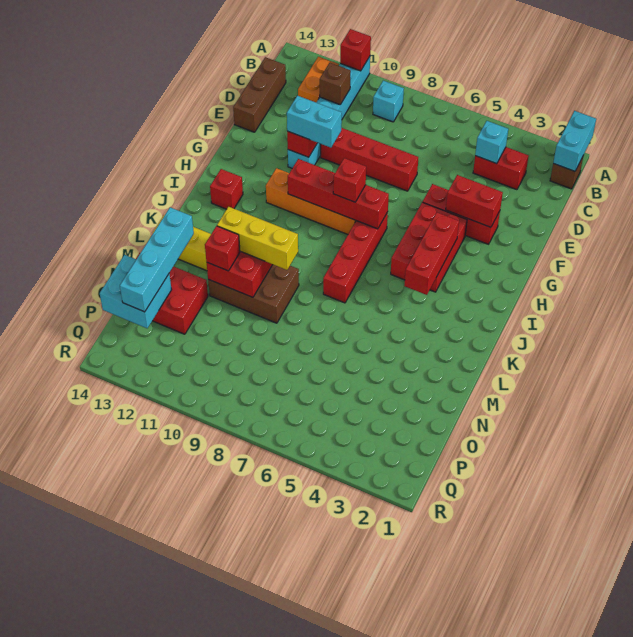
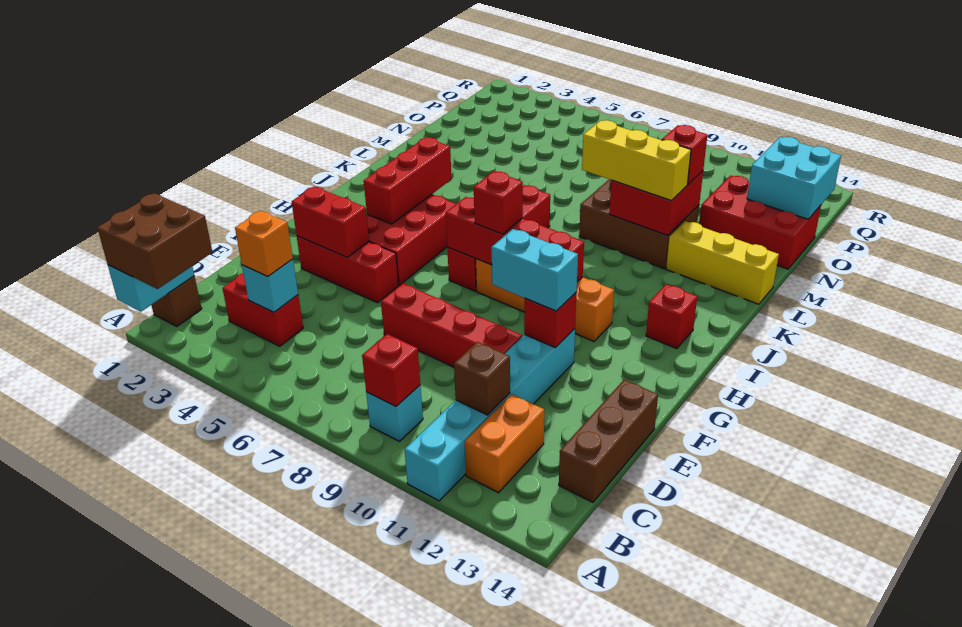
none -> brown brick A1:B2 level 3
red brick A11 level 2 -> red brick B9 level 2
none -> orange brick C4 level 3
cyan brick M13:P13 level 3 -> none

